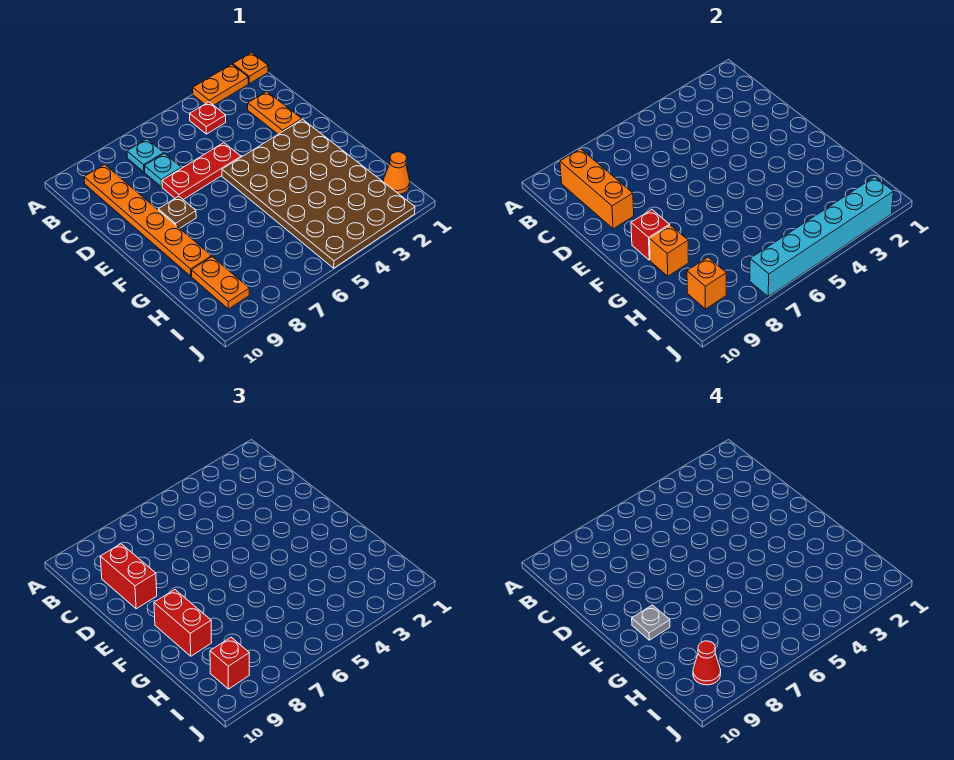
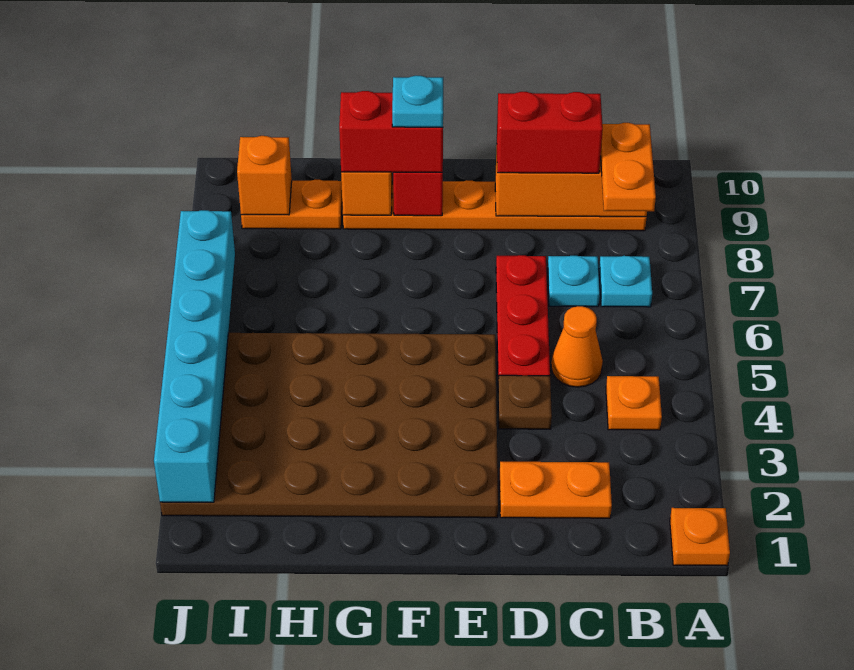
orange plate A2:A3 level 1 -> orange plate B8:B9 level 3
red plate B4 level 1 -> orange plate B4 level 1
brown plate E8 level 1 -> brown plate D4 level 1
grey plate F9 level 4 -> cyan plate F9 level 4
orange cone I1 level 1 -> orange cone C5 level 1
red brick I9 level 3 -> none
red cone I9 level 4 -> none

